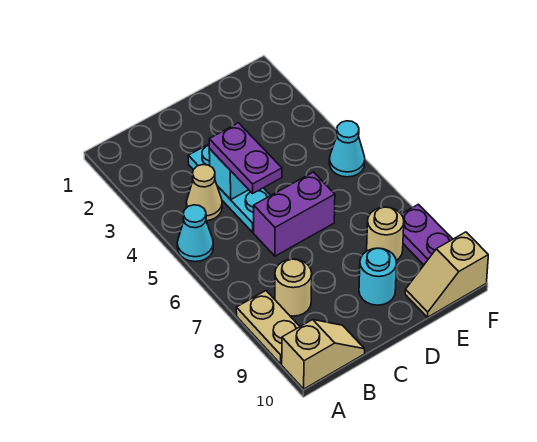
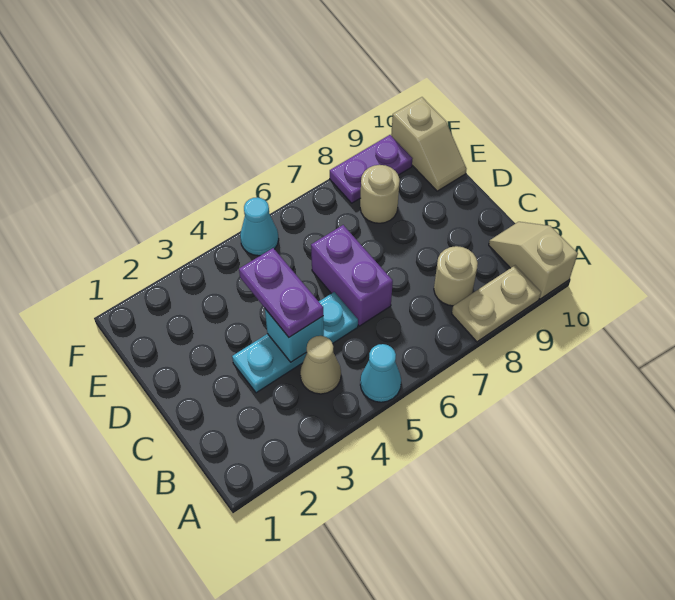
purple plate C4:C5 level 3 -> purple plate C4:D4 level 3
cyan round brick D9 level 1 -> none

